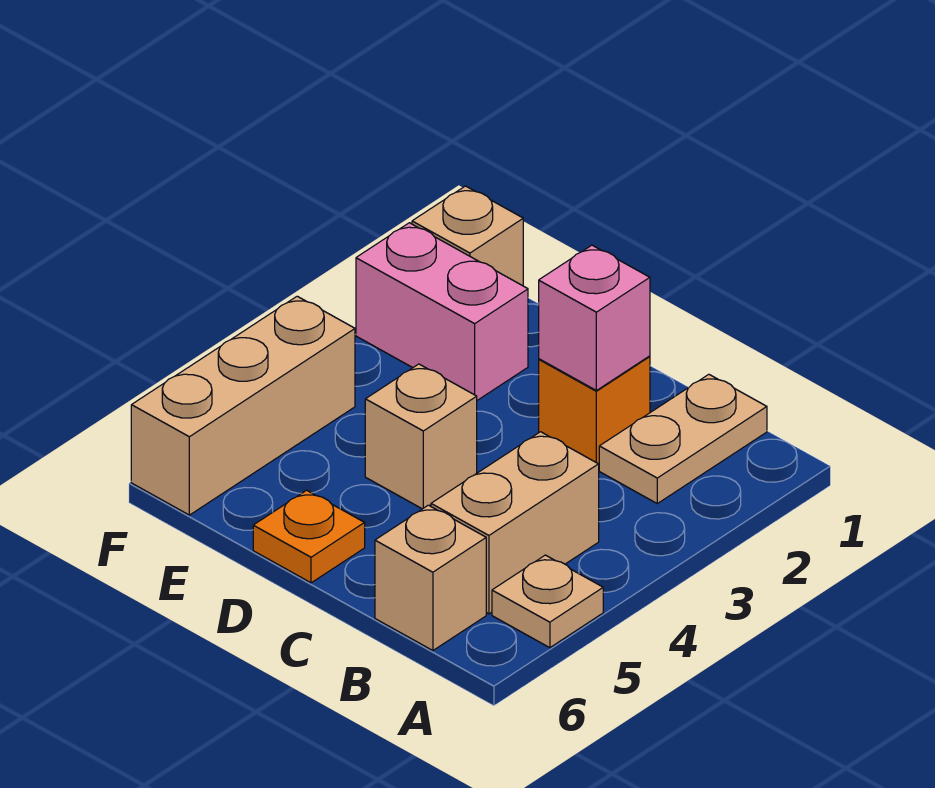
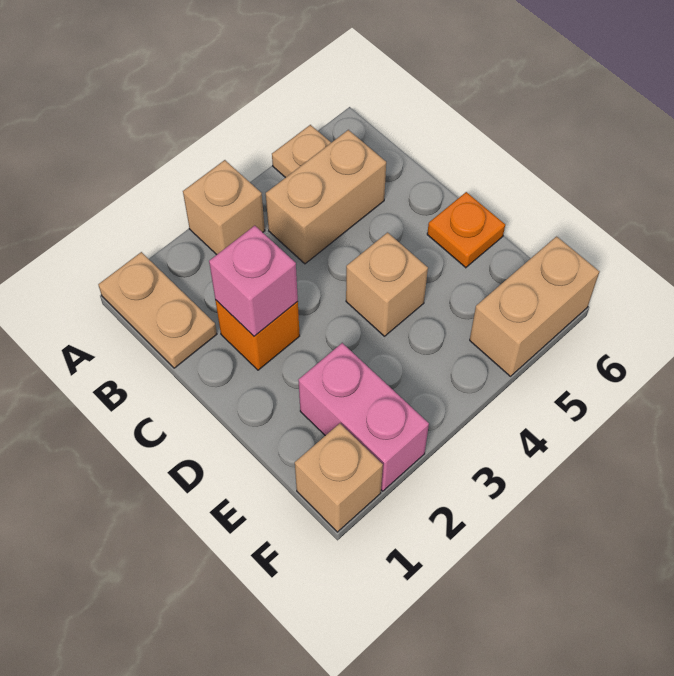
tan plate B1:B2 level 1 -> tan plate A1:B1 level 1
tan brick B6 level 1 -> tan brick A3 level 1
tan brick F4:F6 level 1 -> tan brick F5:F6 level 1

